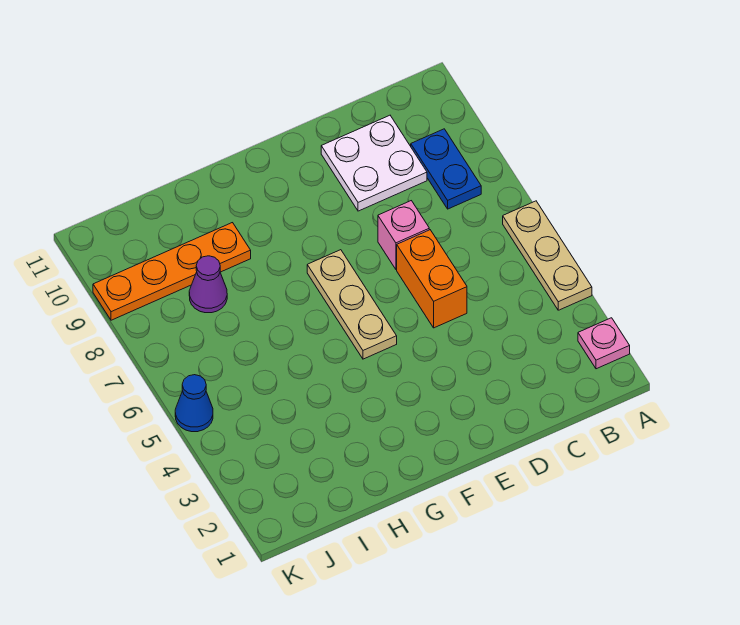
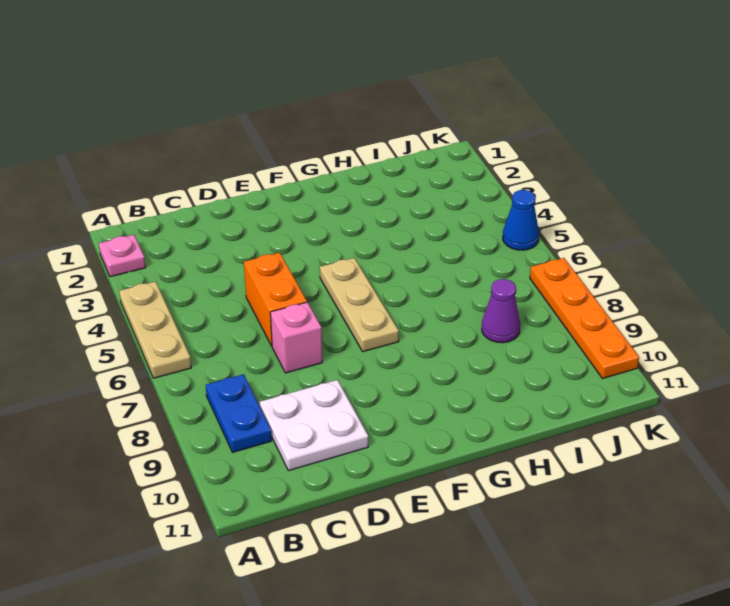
orange plate H9:K9 level 1 -> orange plate K7:K10 level 1

